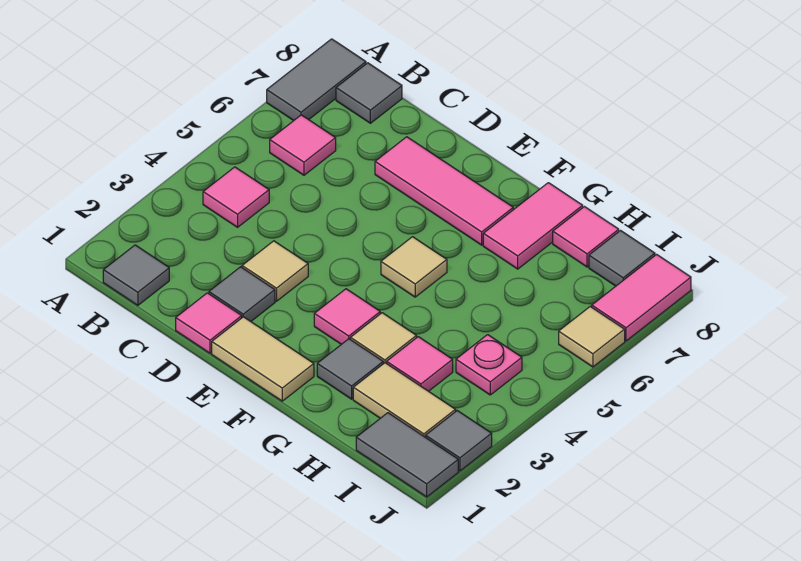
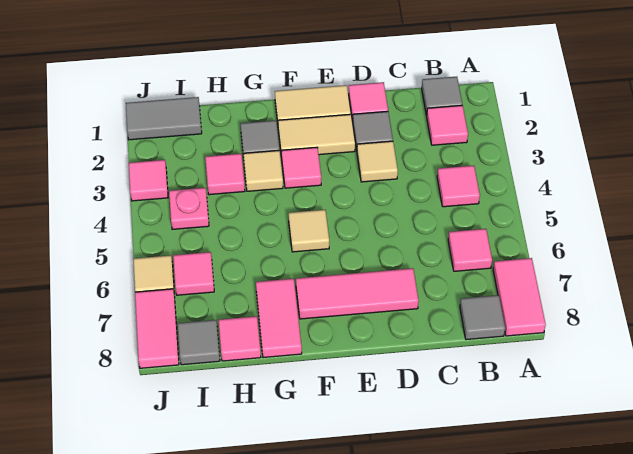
grey tile A7:A8 level 1 -> pink tile A7:A8 level 1
none -> pink tile B2 level 1
tan tile H2:I2 level 1 -> tan tile E2:F2 level 1
none -> pink tile I6 level 1
grey tile J2 level 1 -> none
none -> pink tile J3 level 1

